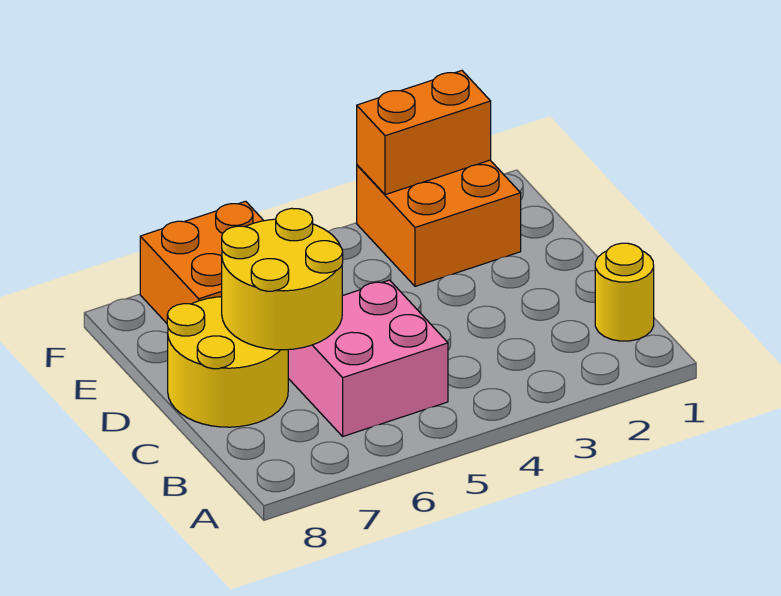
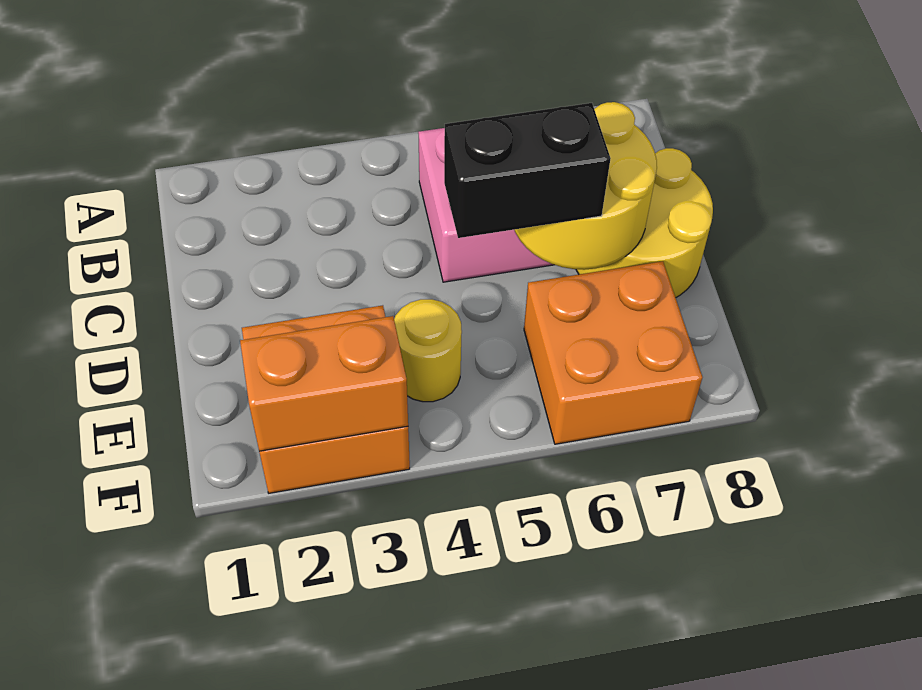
yellow round brick B1 level 1 -> yellow round brick E4 level 1
none -> black brick D5:D6 level 3

